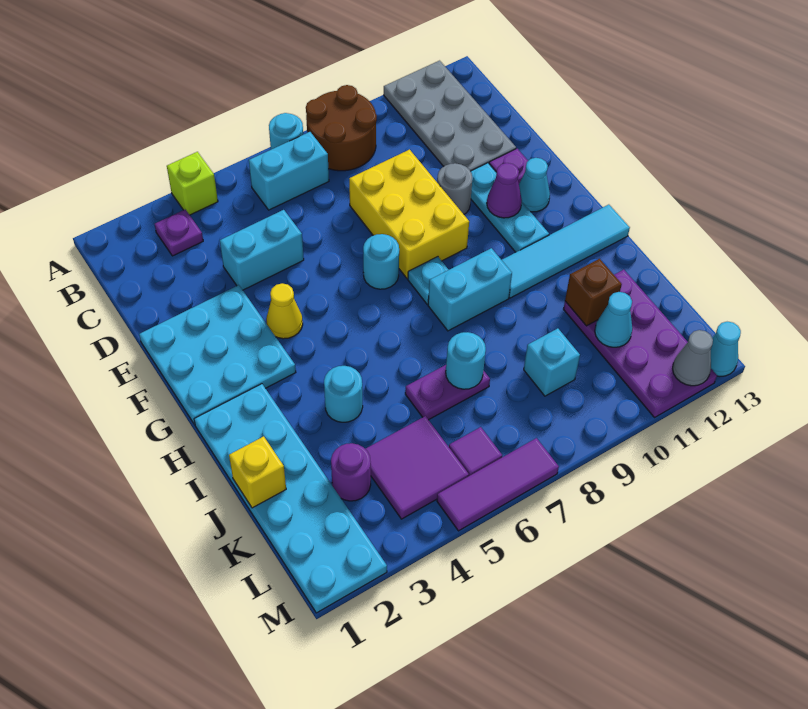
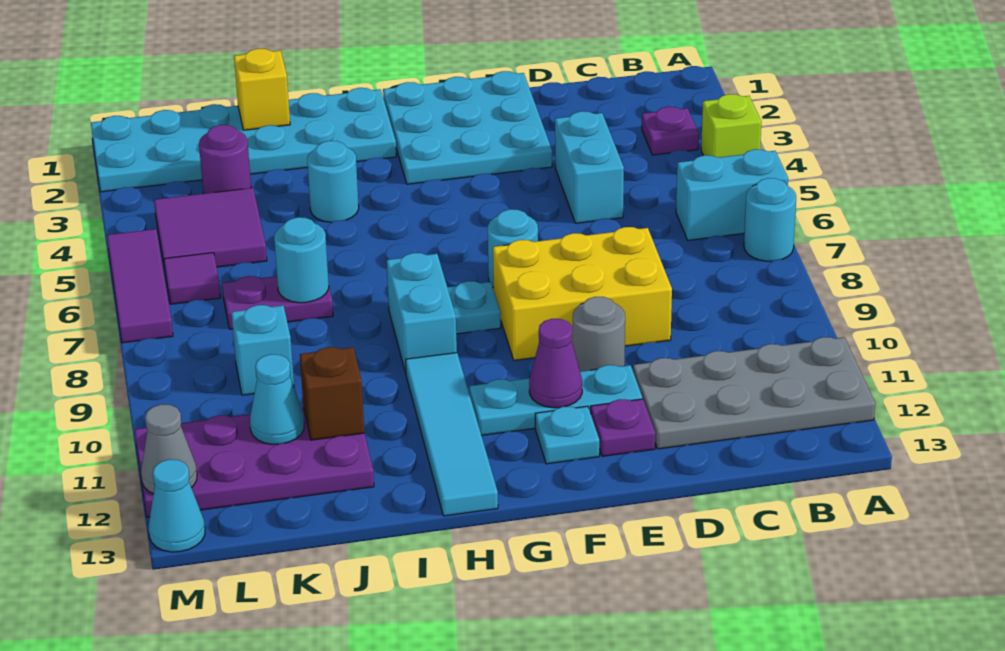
brown round brick A8:B9 level 1 -> none
cyan brick B6:B7 level 1 -> cyan brick A6:B6 level 1
yellow cone F4 level 1 -> none
cyan cone F12 level 1 -> cyan plate F12 level 1
purple plate J6:J7 level 1 -> purple plate J7:K7 level 1

